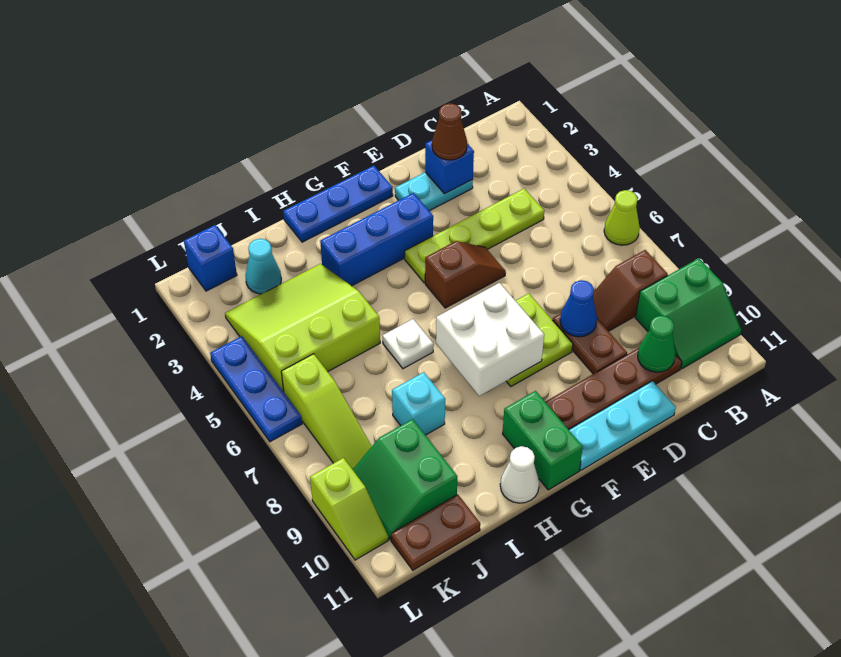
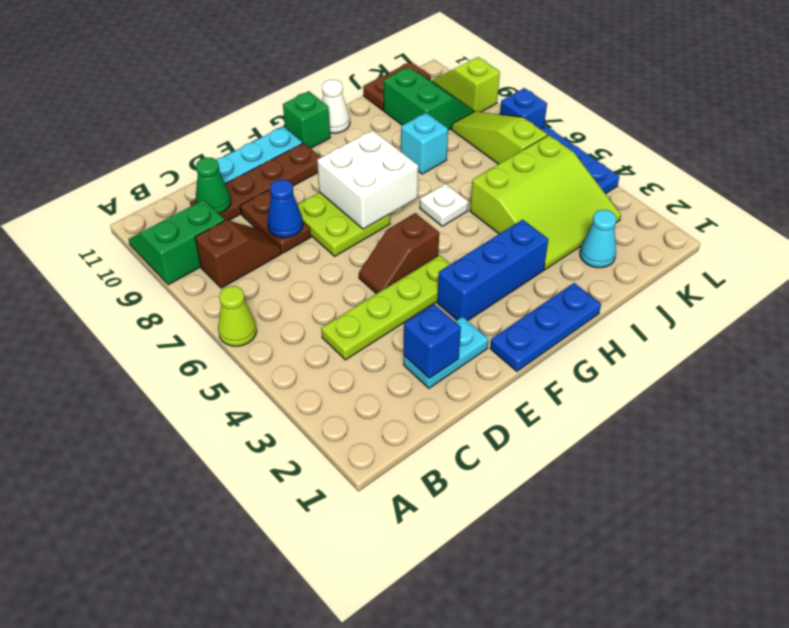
brown cone D2 level 3 -> none
green brick G10:G11 level 1 -> green brick G11 level 1
blue brick K1 level 1 -> blue brick L7 level 1

